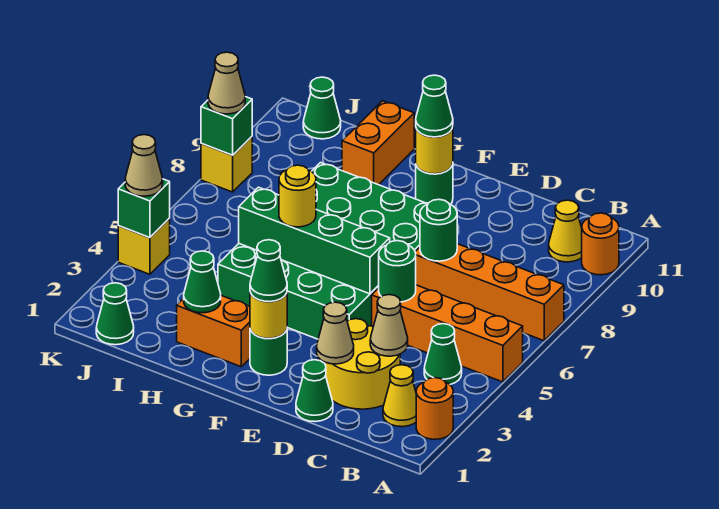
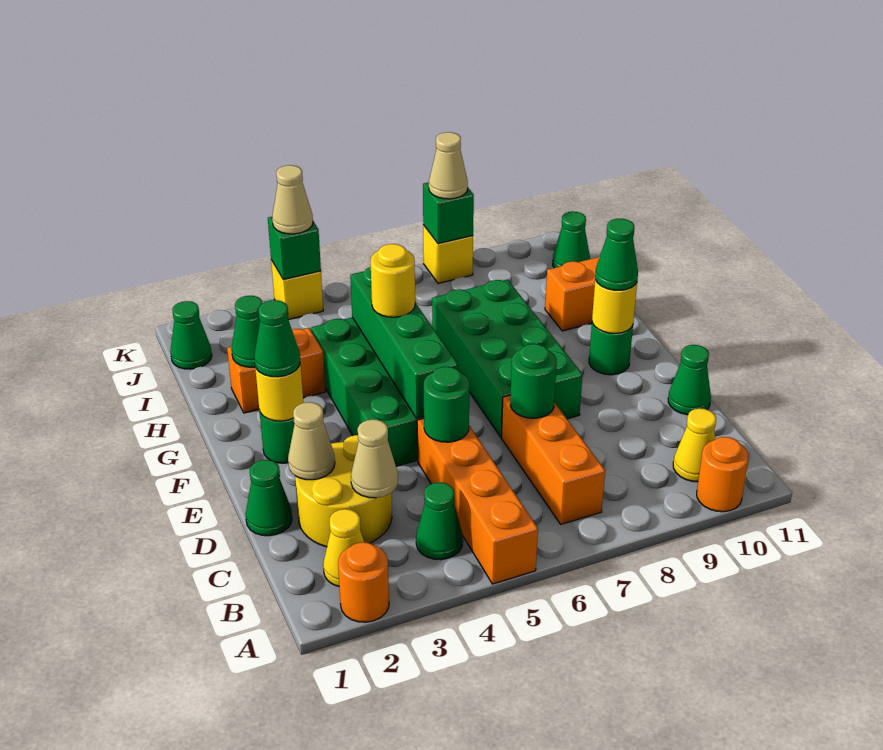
orange brick A7:D7 level 1 -> orange brick B7:D7 level 1
none -> green cone D11 level 1
orange brick G2:H2 level 1 -> orange brick H2:H3 level 1

